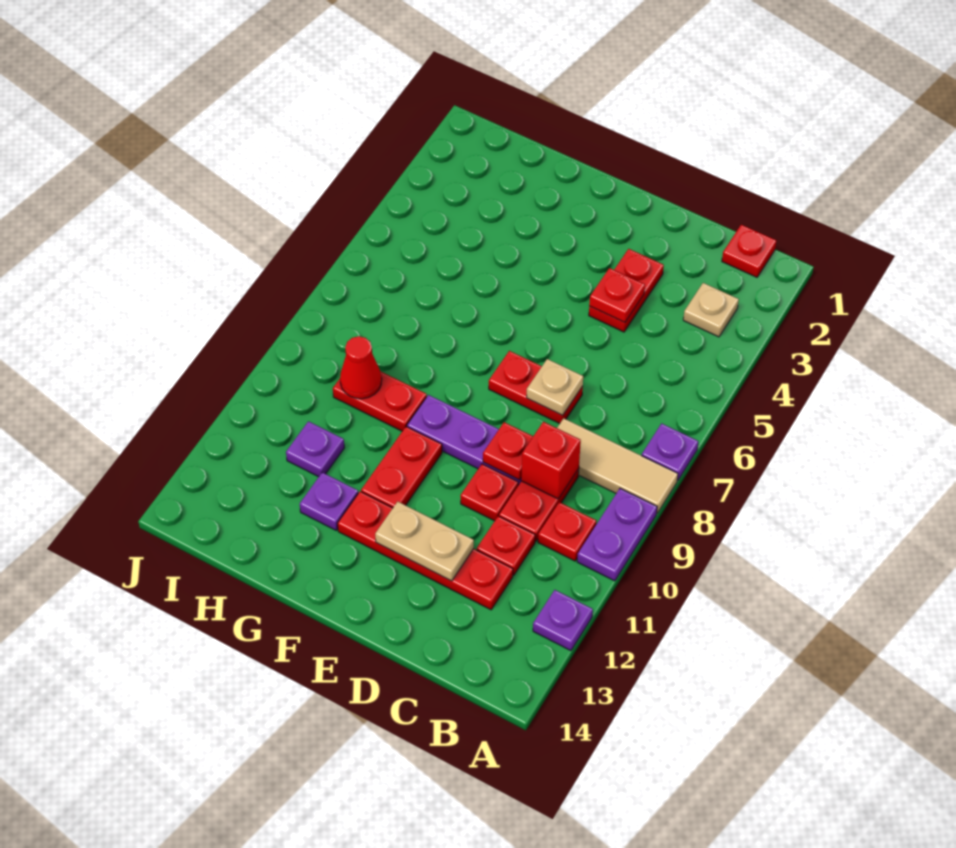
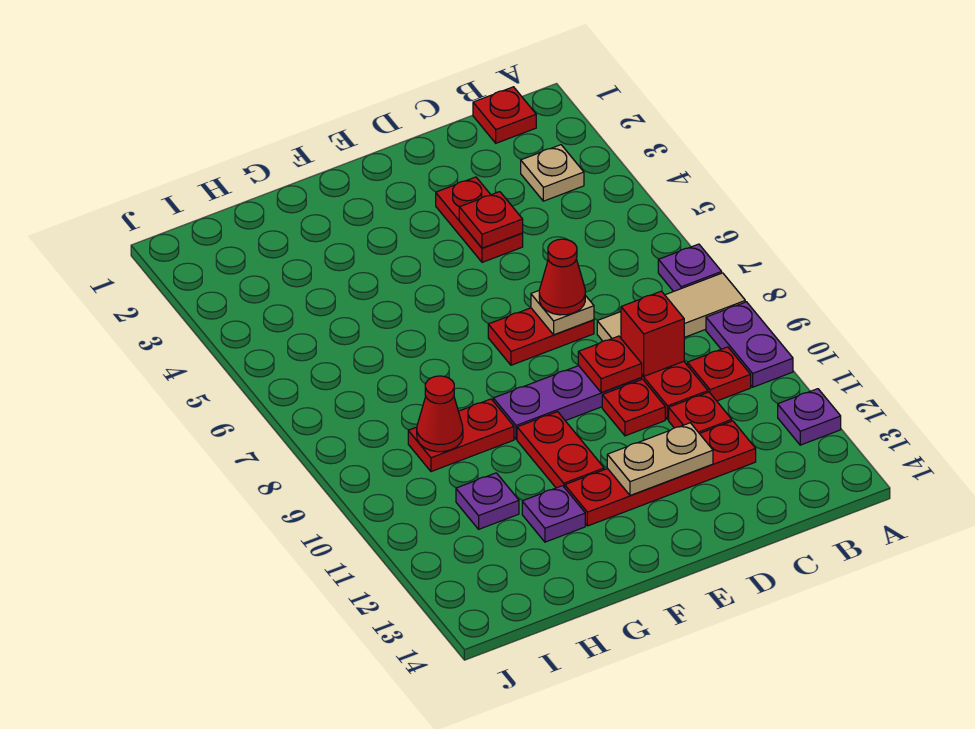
none -> red cone D7 level 3

